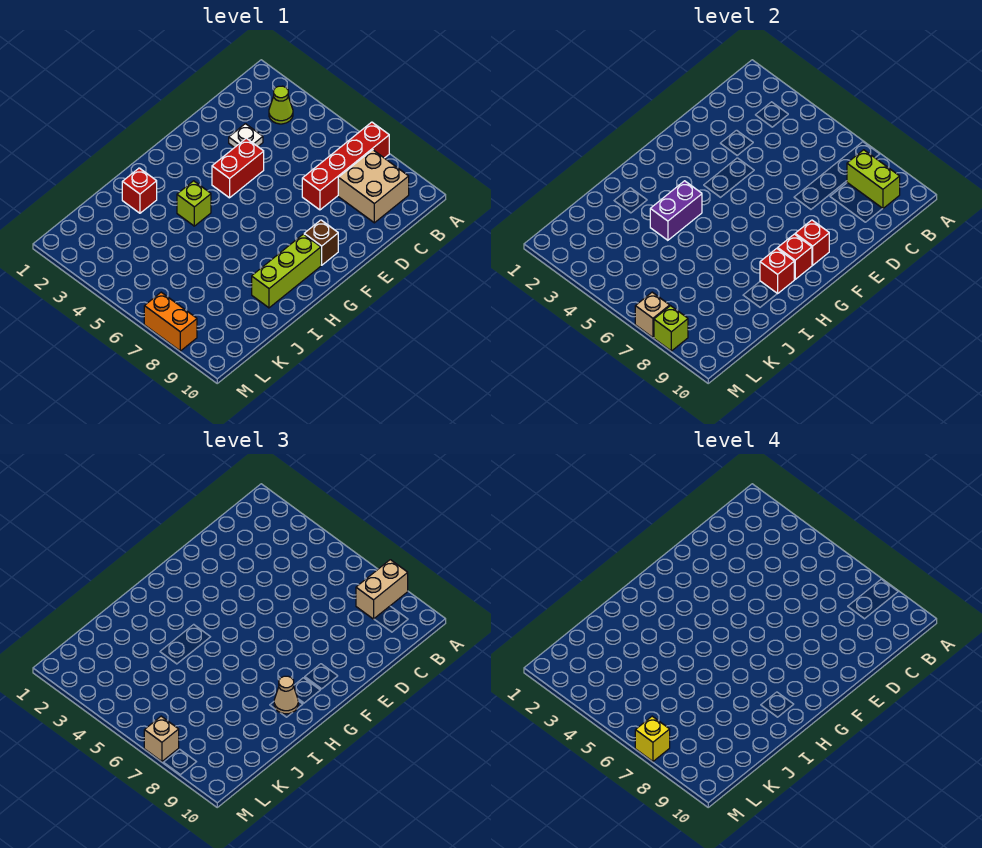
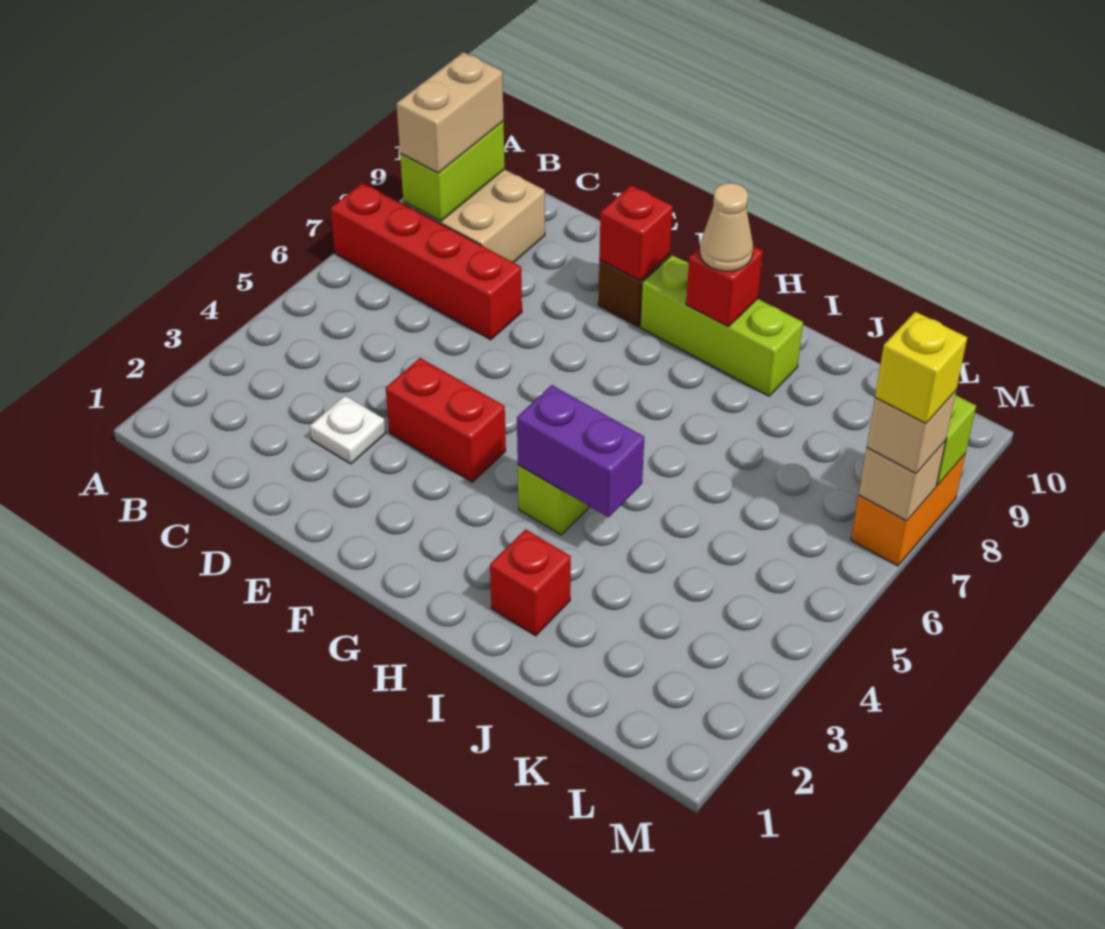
tan brick A8:B8 level 3 -> tan brick B8:B9 level 3
lime cone B3 level 1 -> none
red brick G9 level 2 -> none

